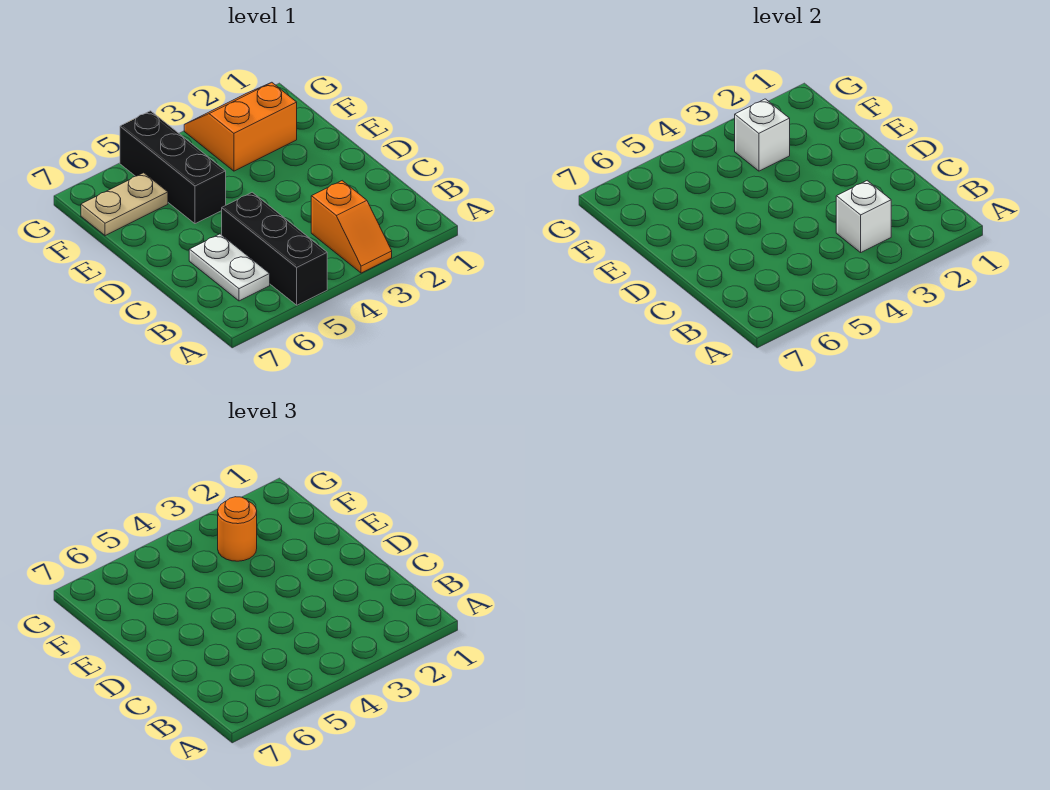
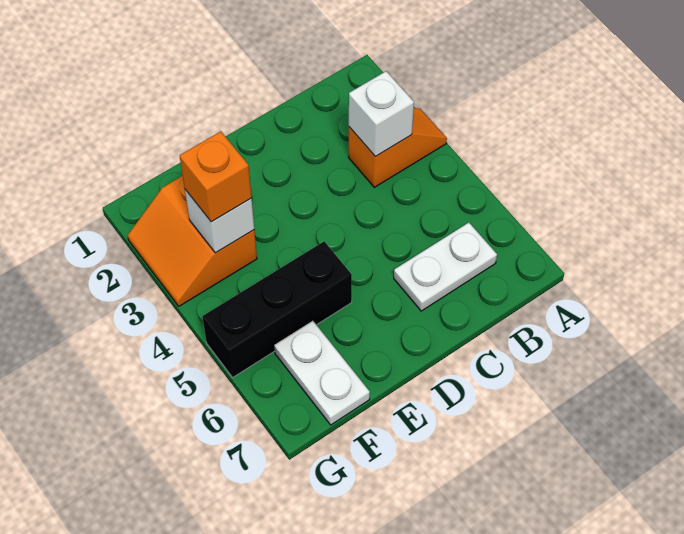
black brick A5:C5 level 1 -> none
orange round brick F3 level 3 -> orange brick F3 level 3
tan plate F6:F7 level 1 -> white plate F6:F7 level 1

